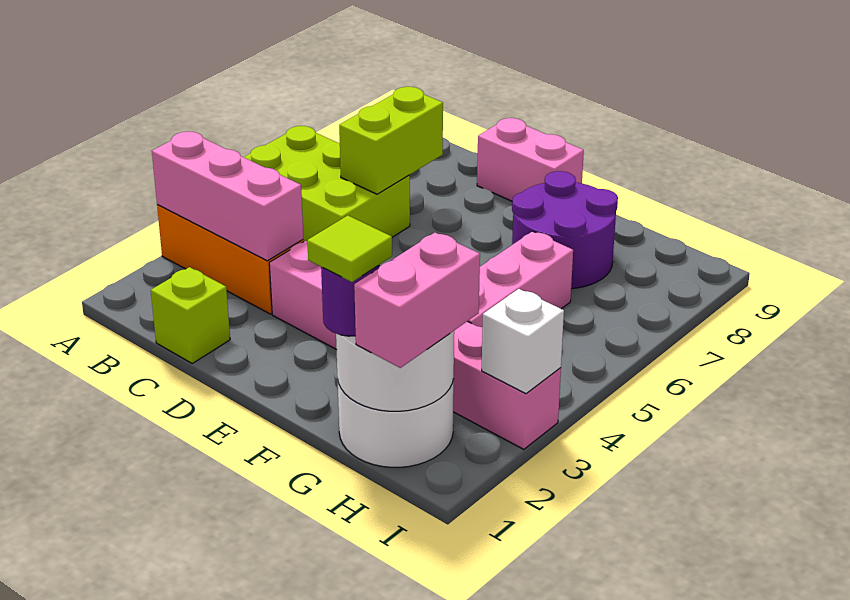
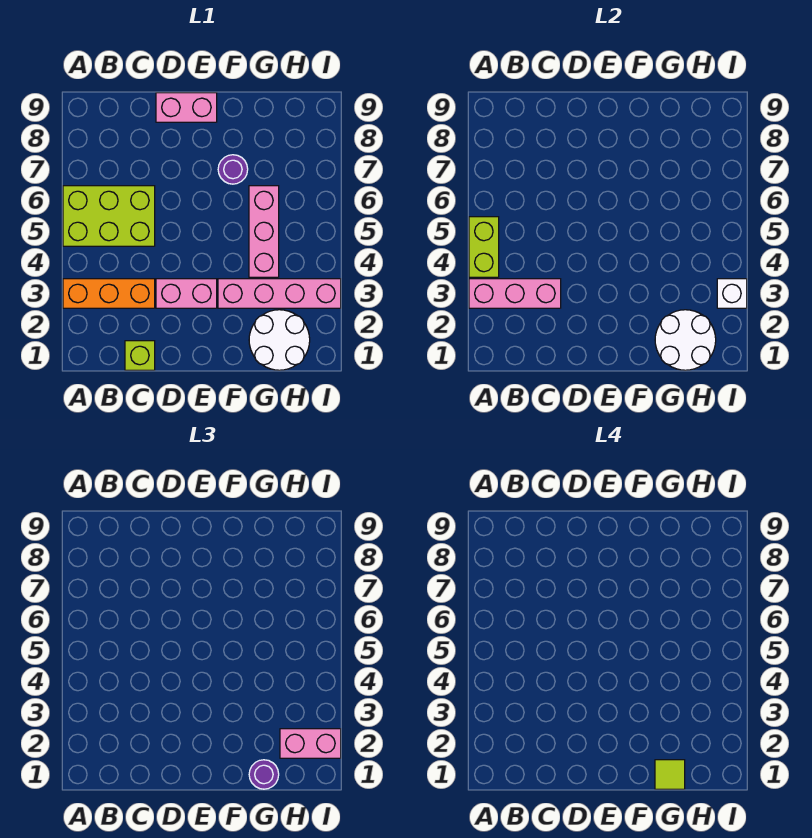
lime brick C6:C7 level 2 -> lime brick A4:A5 level 2
purple round brick F7:G8 level 1 -> purple round brick F7 level 1
pink brick H1:H2 level 3 -> pink brick H2:I2 level 3

